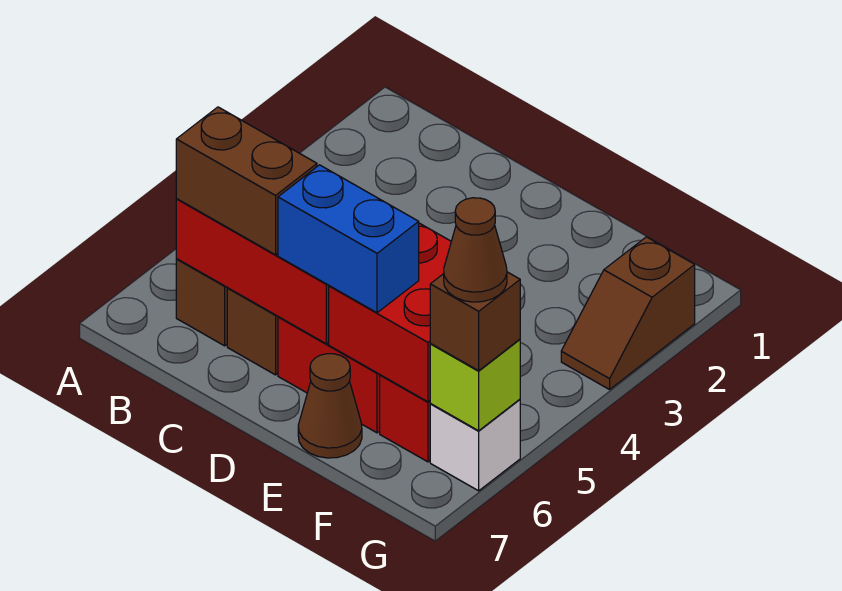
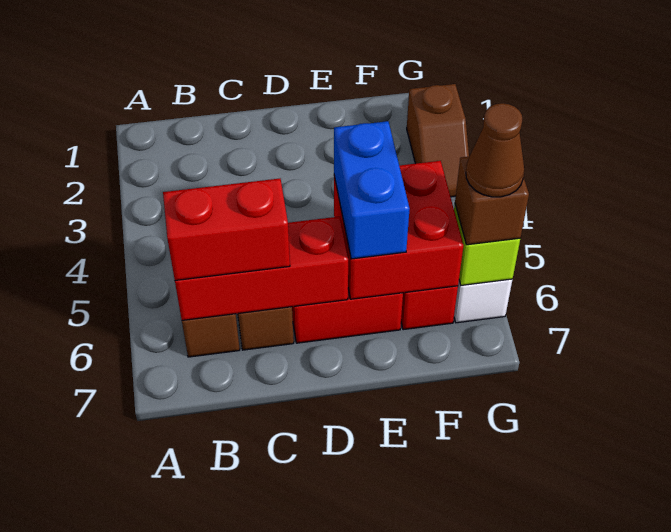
brown brick B6:C6 level 3 -> red brick B6:C6 level 3
blue brick D6:E6 level 3 -> blue brick E5:E6 level 3
brown cone E7 level 1 -> none

